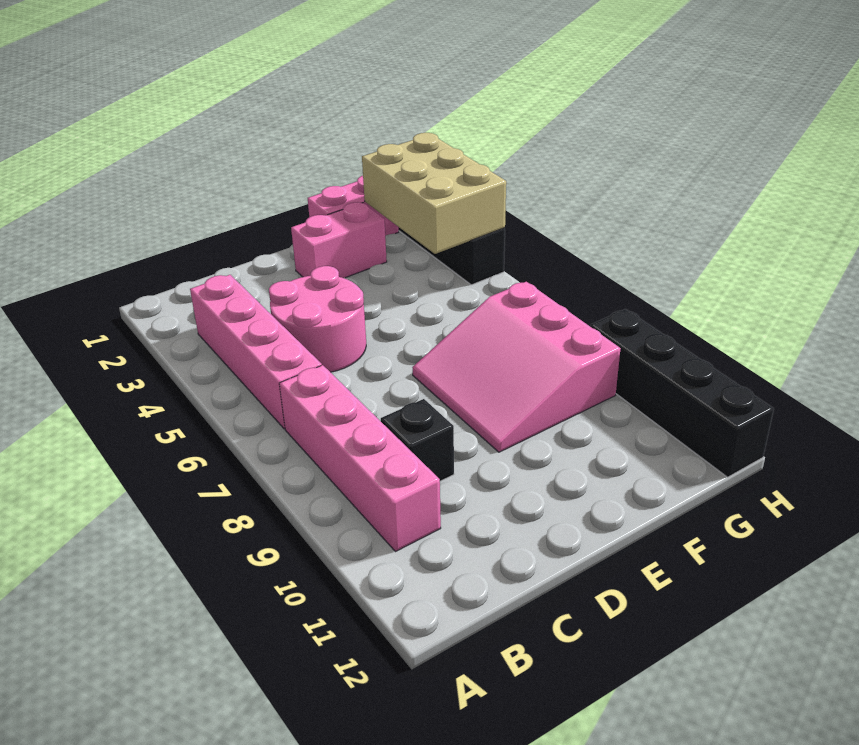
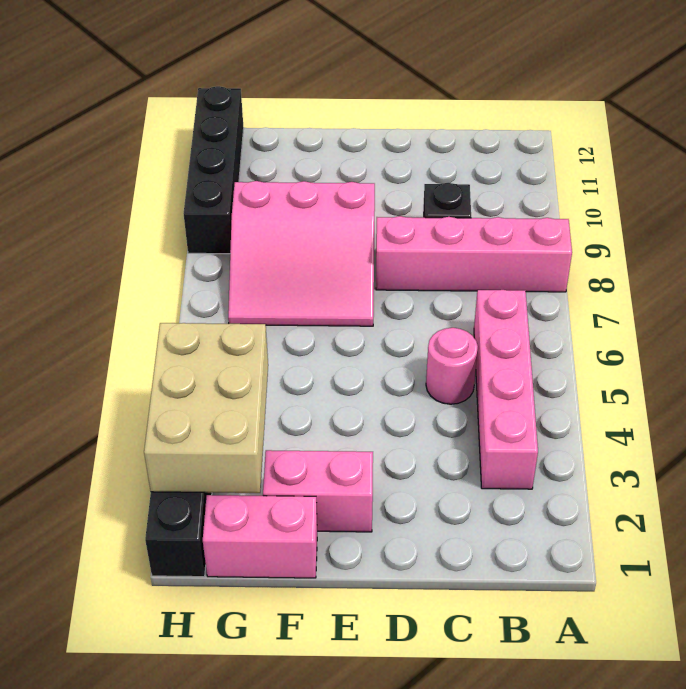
pink brick B7:B10 level 1 -> pink brick A8:D8 level 1
pink round brick C4:D5 level 1 -> pink round brick C5 level 1
pink slope E7:G9 level 1 top G -> pink slope E7:G9 level 1 top 9

